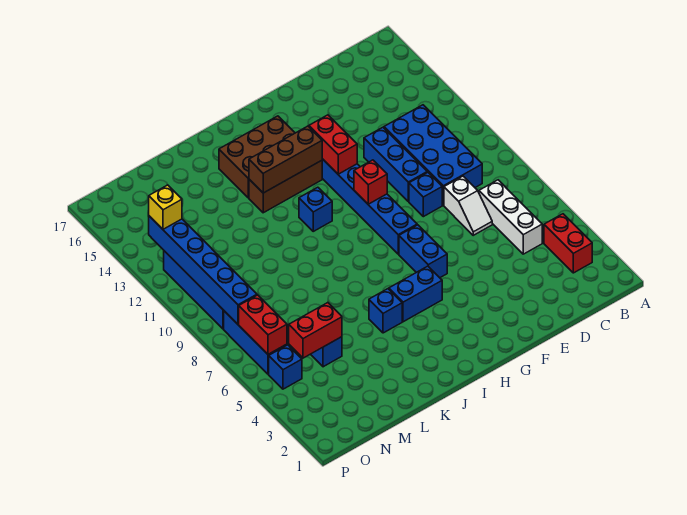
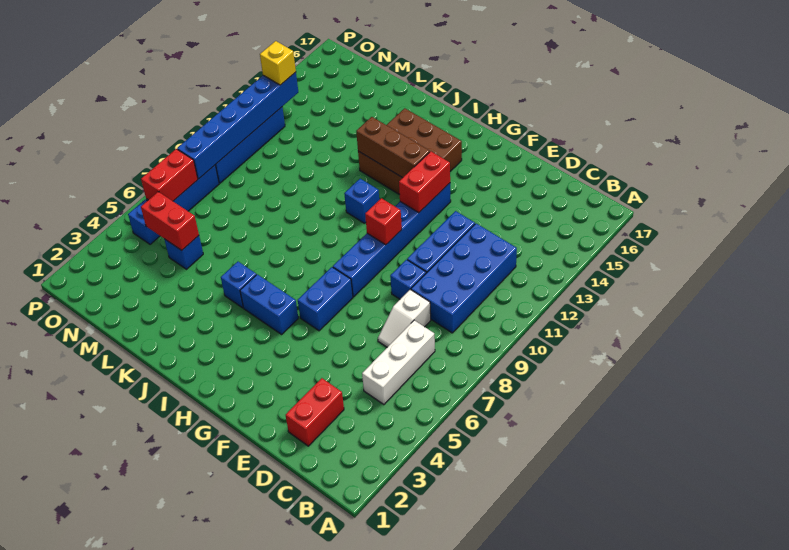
red brick B3:B4 level 1 -> red brick D2:D3 level 1

